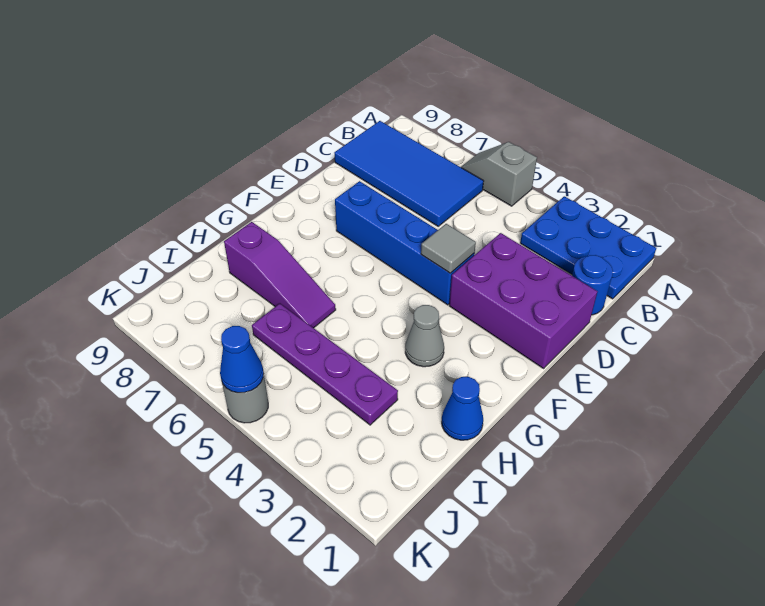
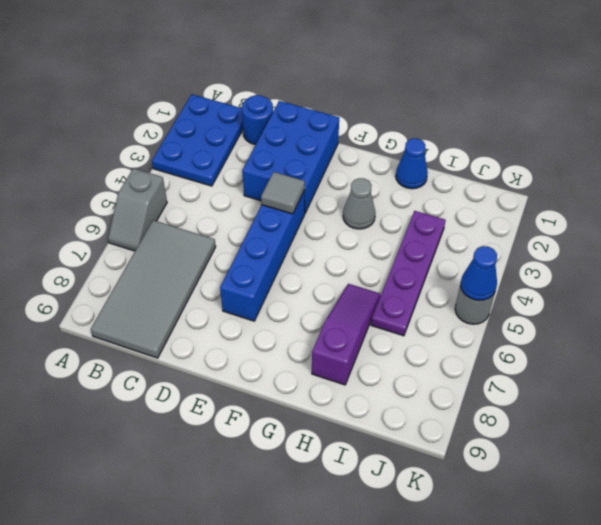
blue tile B6:C9 level 1 -> grey tile B6:C9 level 1
purple brick D1:E3 level 1 -> blue brick D1:E3 level 1

